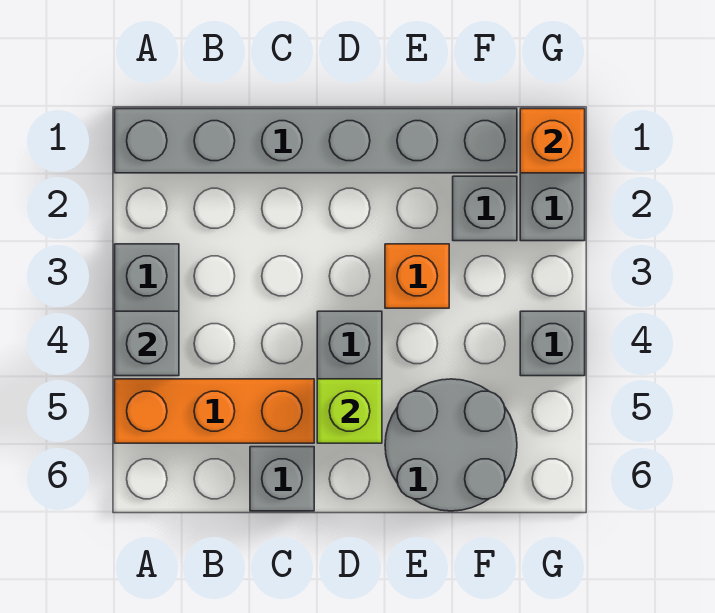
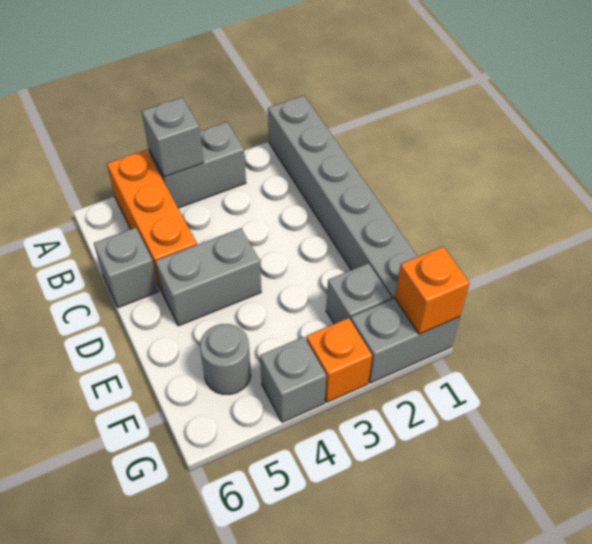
lime brick D5 level 2 -> none
orange brick E3 level 1 -> orange brick G3 level 1
grey round brick E5:F6 level 1 -> grey round brick F5 level 1

